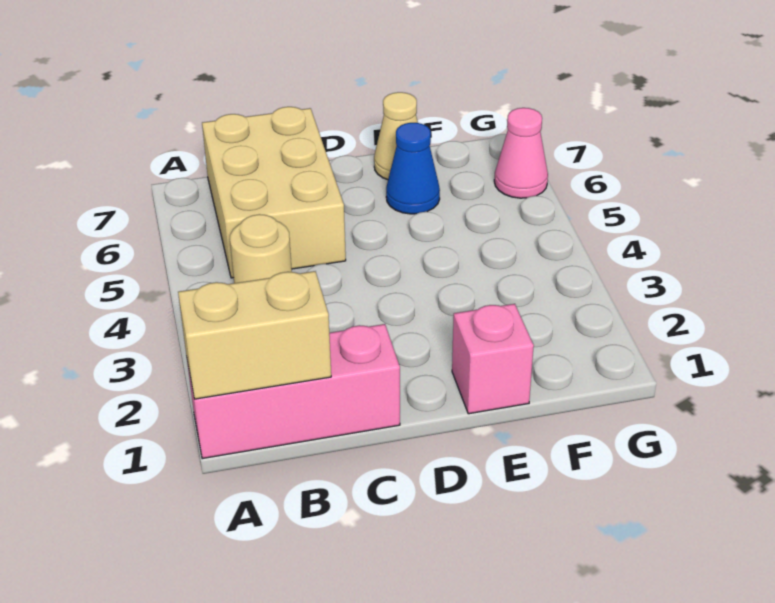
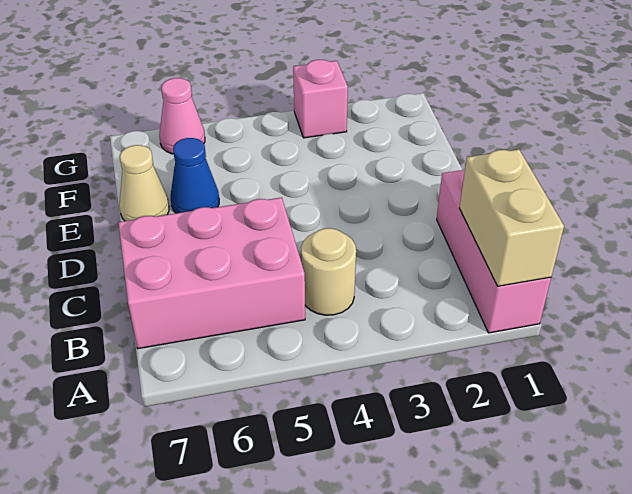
tan brick B5:C7 level 1 -> pink brick B5:C7 level 1
pink brick E1 level 1 -> pink brick G3 level 1

